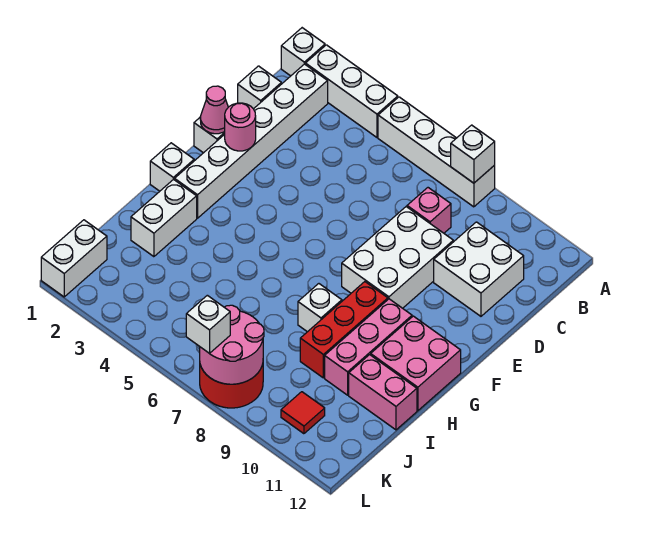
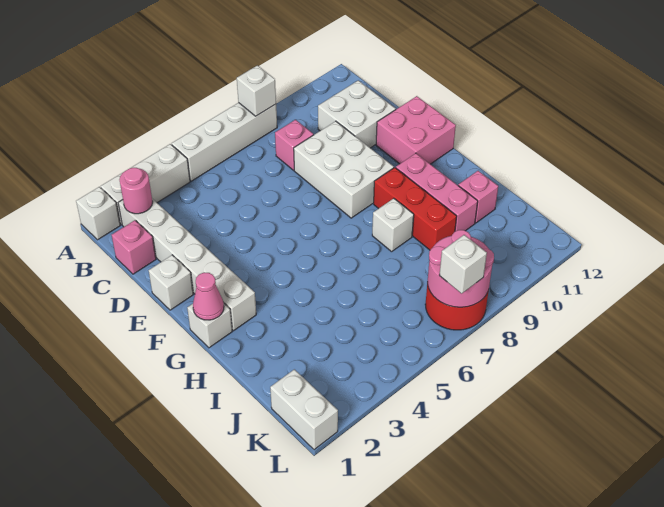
white brick C1 level 1 -> pink brick C1 level 1
pink cone E1 level 2 -> pink cone G1 level 2
pink round brick E2 level 2 -> pink round brick B2 level 2
pink brick G11:H12 level 1 -> pink brick E11:F12 level 1
white brick H2:I2 level 1 -> none
pink brick I11:I12 level 1 -> pink brick I11 level 1
red tile K10 level 1 -> none

